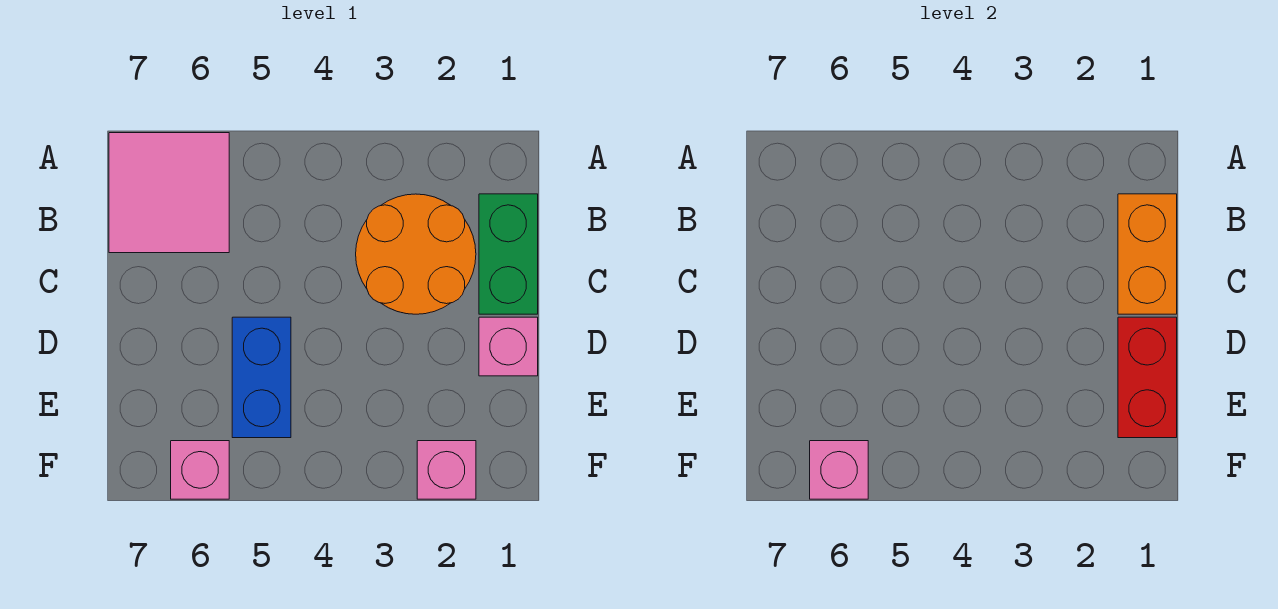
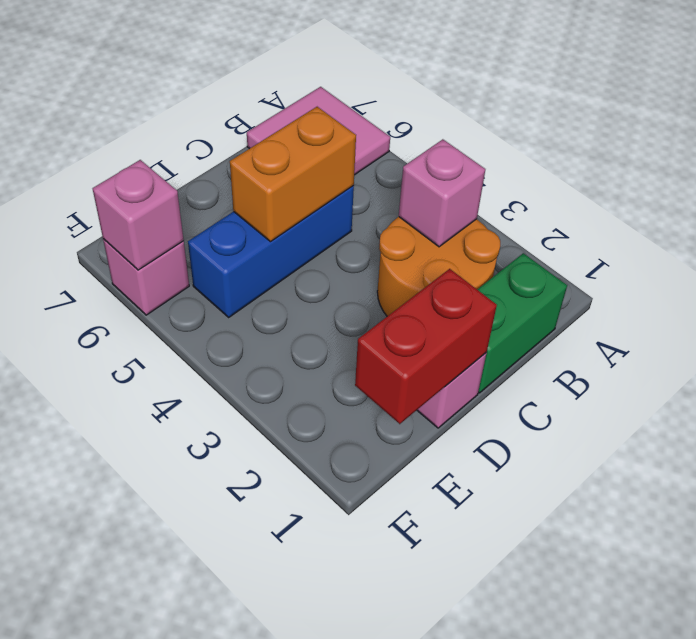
orange brick B1:C1 level 2 -> orange brick C5:D5 level 2
blue brick D5:E5 level 1 -> blue brick C5:E5 level 1
pink brick F2 level 1 -> pink brick B3 level 2

